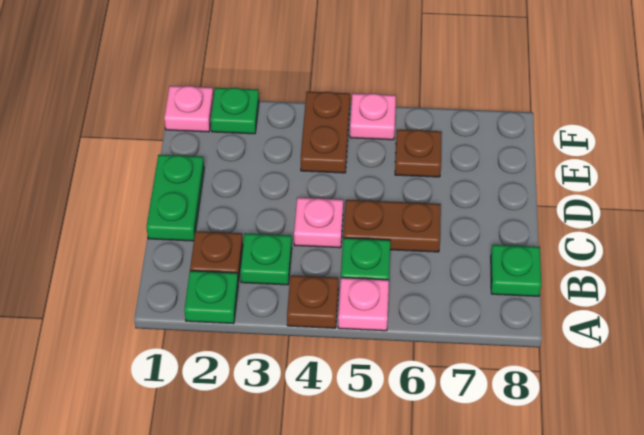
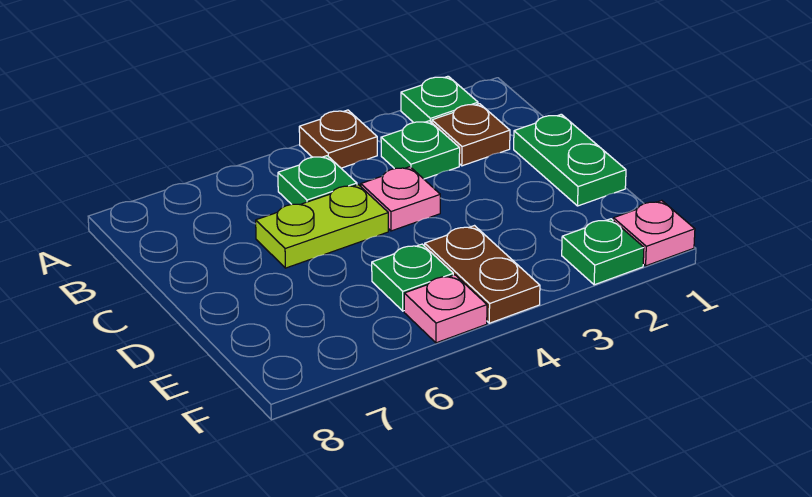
pink plate A5 level 1 -> none
green plate B8 level 1 -> green plate E5 level 1
brown plate C5:C6 level 1 -> lime plate C5:C6 level 1
brown plate E6 level 1 -> none

